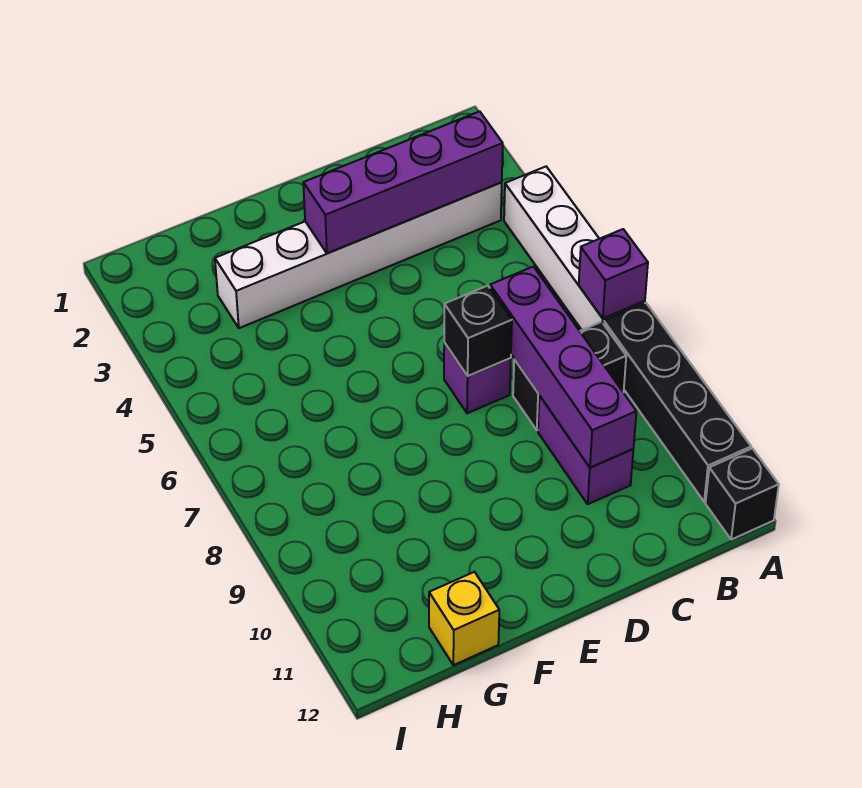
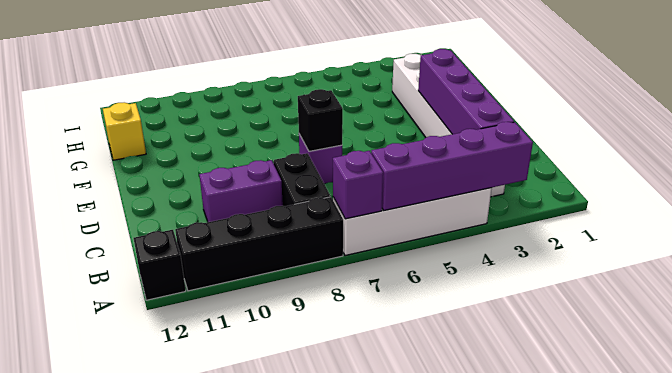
purple brick C7:C10 level 2 -> purple brick A3:A6 level 2

